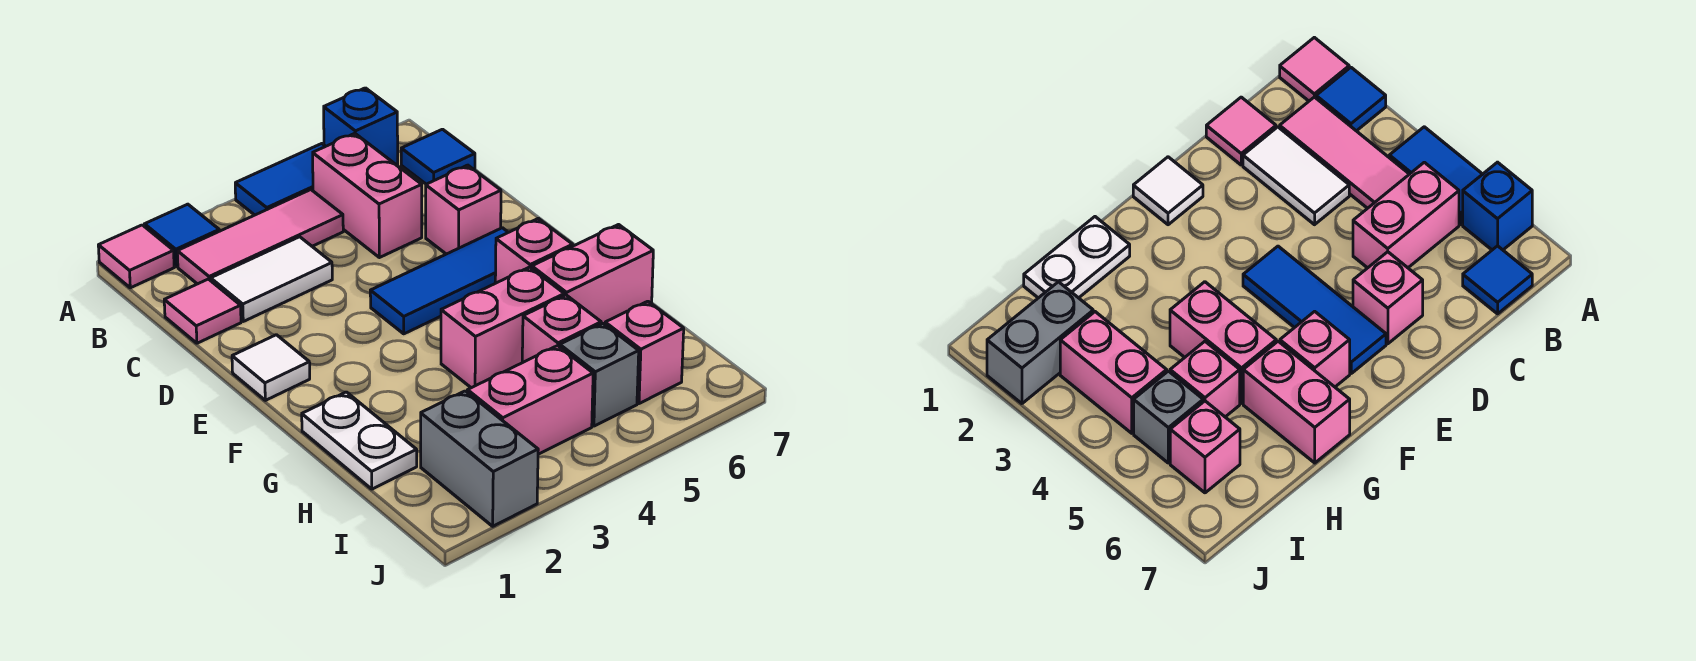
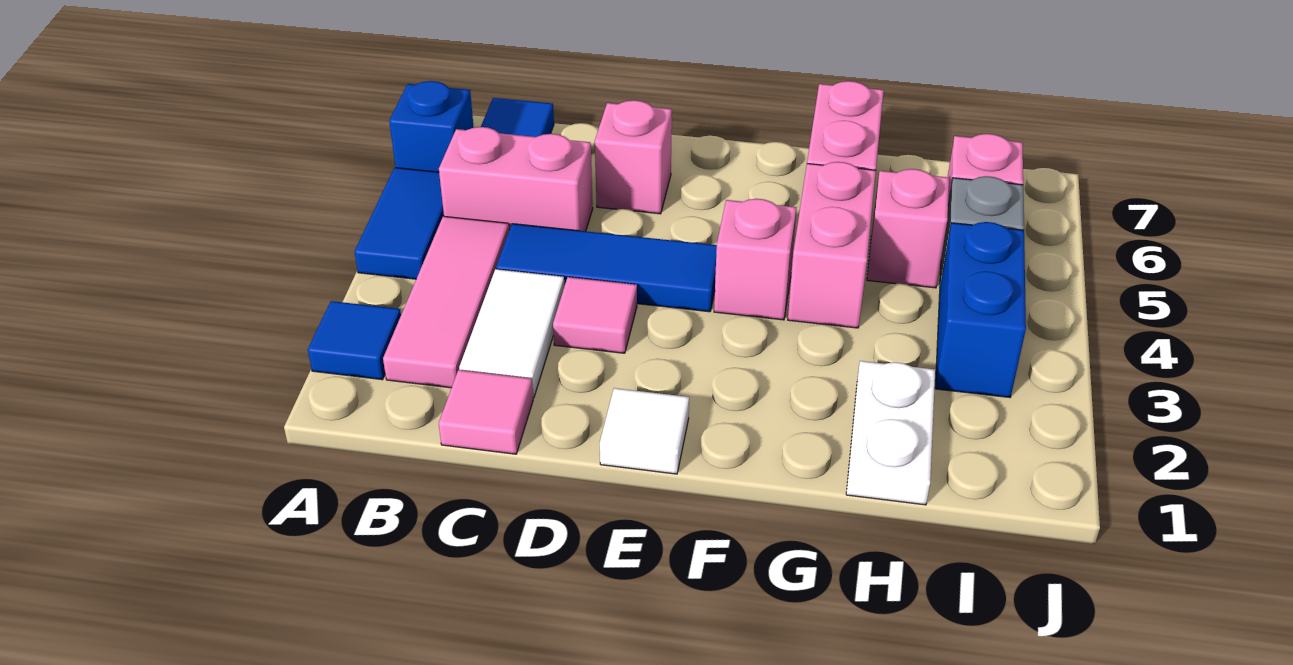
pink tile A1 level 1 -> pink tile D3 level 1
blue tile E4:E6 level 1 -> blue tile C4:E4 level 1
pink brick F6 level 1 -> pink brick F4 level 1
white plate G1:H1 level 1 -> white plate H1:H2 level 1
grey brick I2:J2 level 1 -> none
pink brick I3:I4 level 1 -> blue brick I3:I4 level 1

